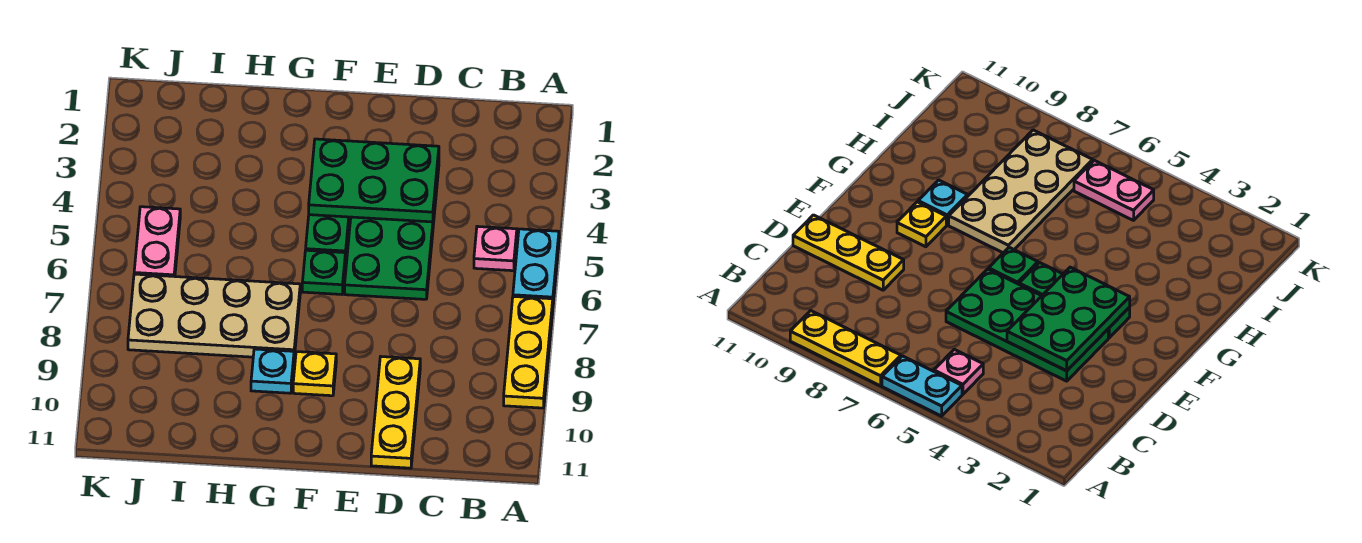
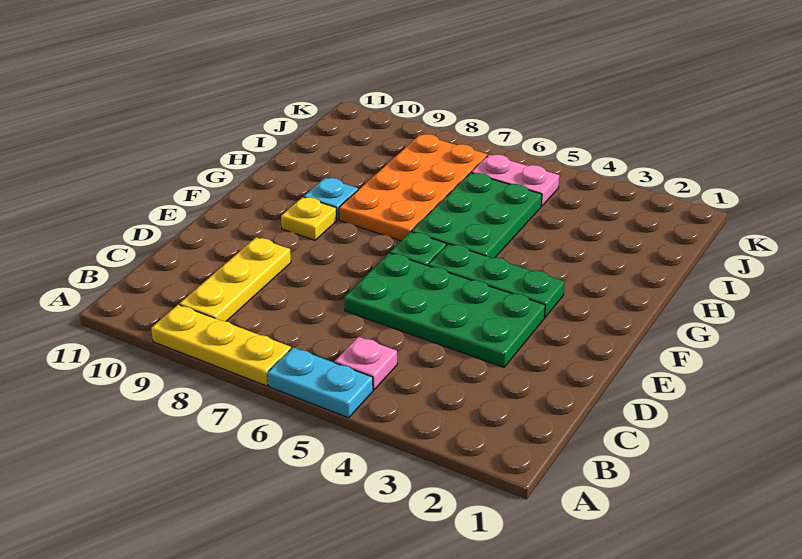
green plate D3:F4 level 2 -> green plate G5:I6 level 1
yellow plate D9:D11 level 1 -> yellow plate B9:D9 level 1
tan plate G7:J8 level 1 -> orange plate G7:J8 level 1

